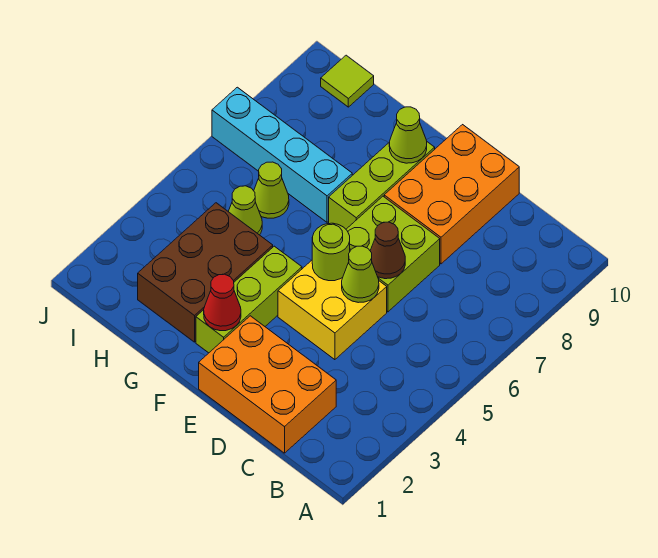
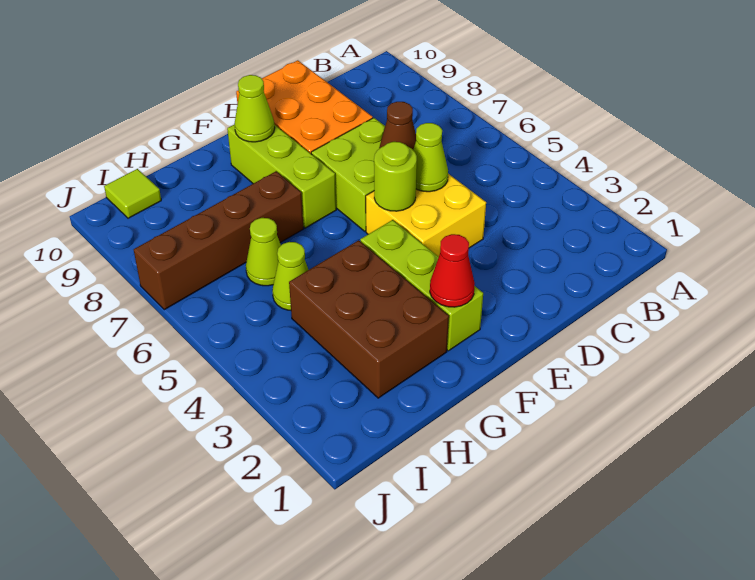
orange brick C1:E2 level 1 -> none
cyan brick G7:J7 level 1 -> brown brick G7:J7 level 1

